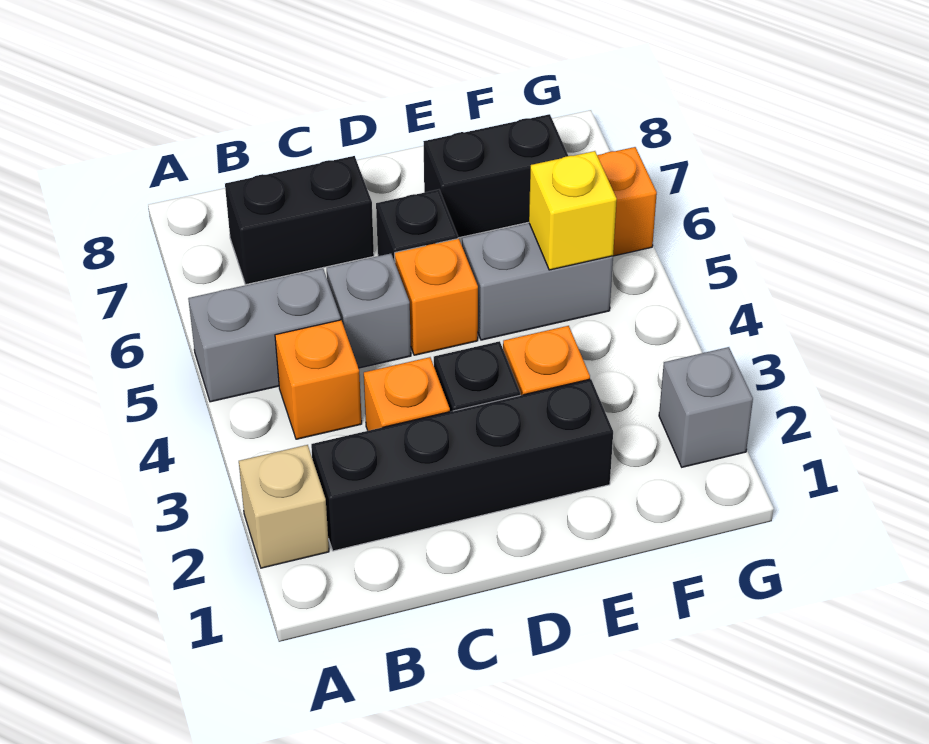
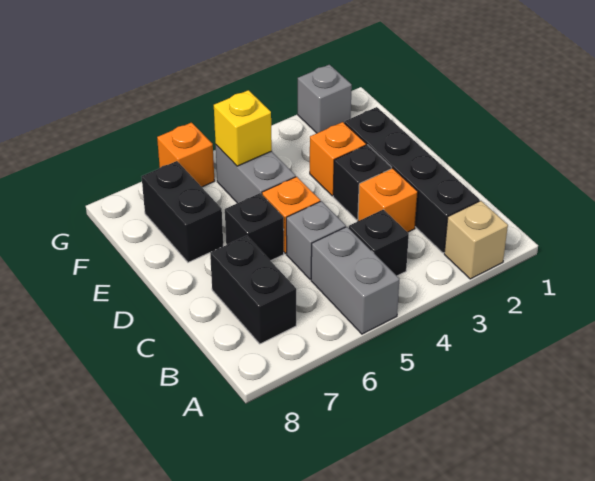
orange brick B4 level 1 -> black brick B4 level 1

